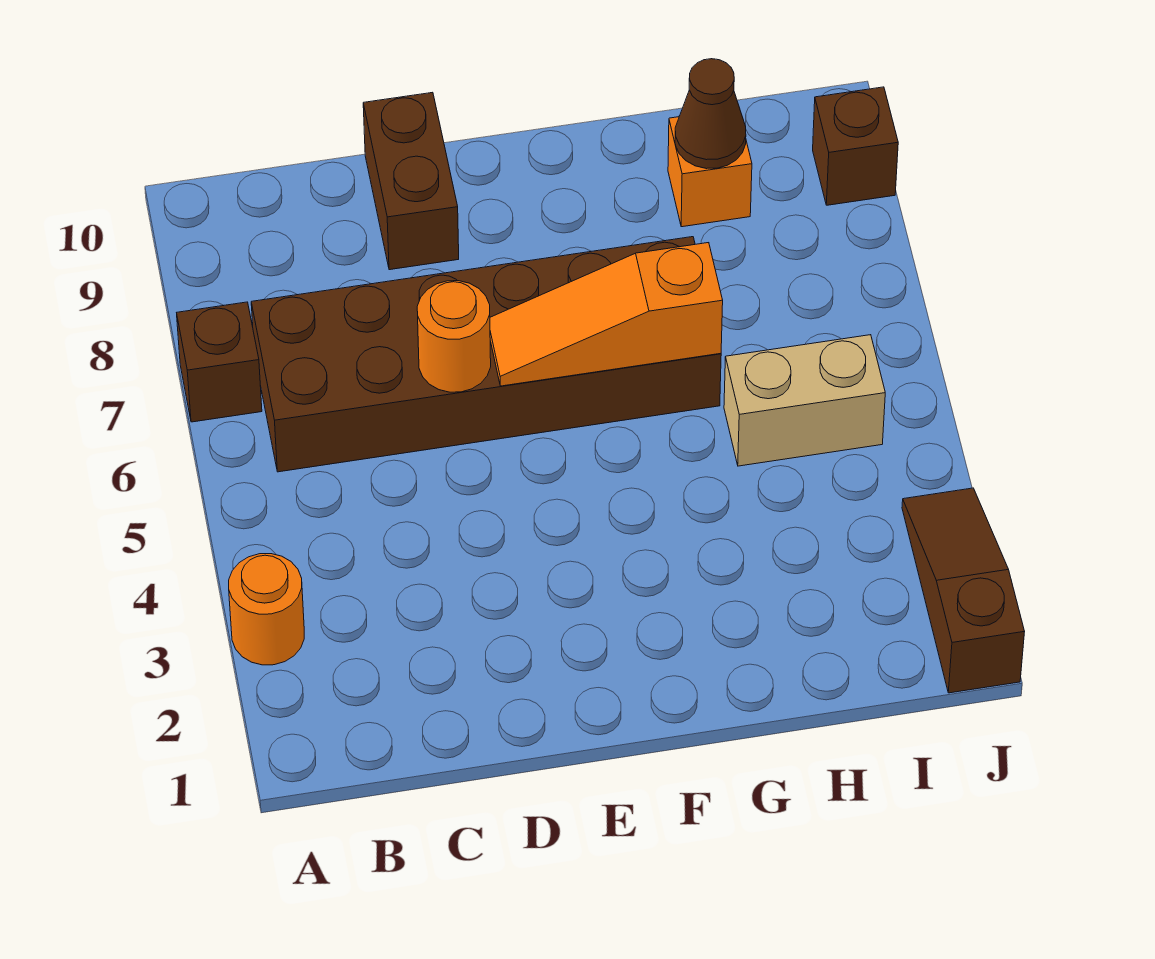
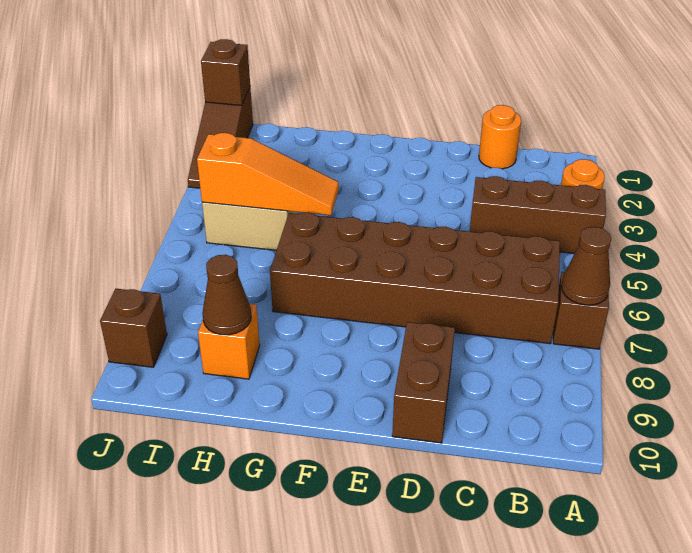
none -> brown brick A4:C4 level 1
none -> brown cone A7 level 2
orange round brick D6 level 2 -> orange round brick C1 level 1
orange slope E6:G6 level 2 top G -> orange slope G5:I5 level 2 top I
none -> brown brick J1 level 2

